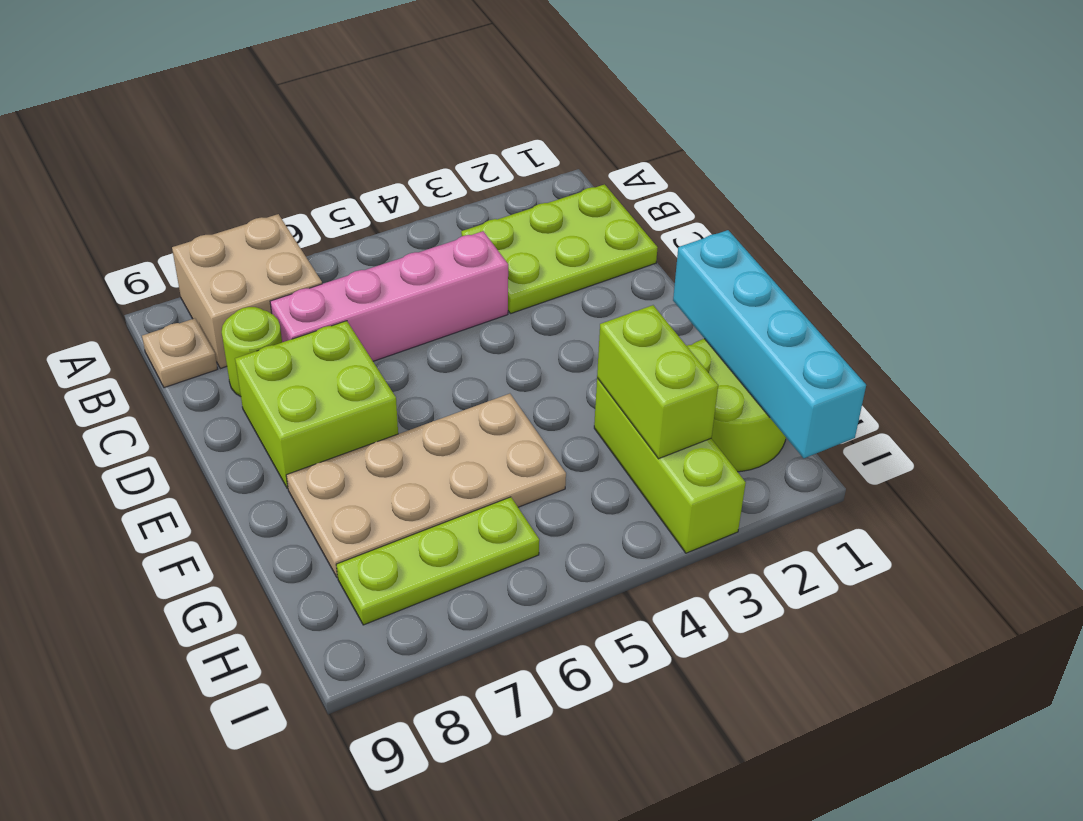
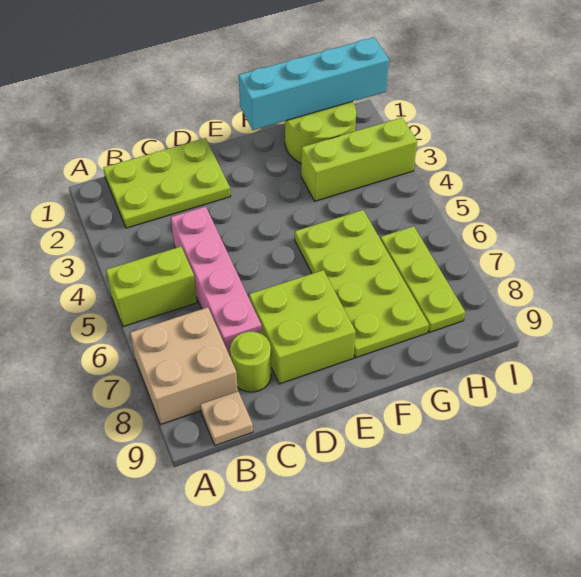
lime plate B1:C3 level 1 -> lime plate B1:D2 level 1
tan plate F5:G8 level 1 -> lime plate F5:G8 level 1
lime brick G3:H3 level 2 -> lime brick A5:B5 level 1

